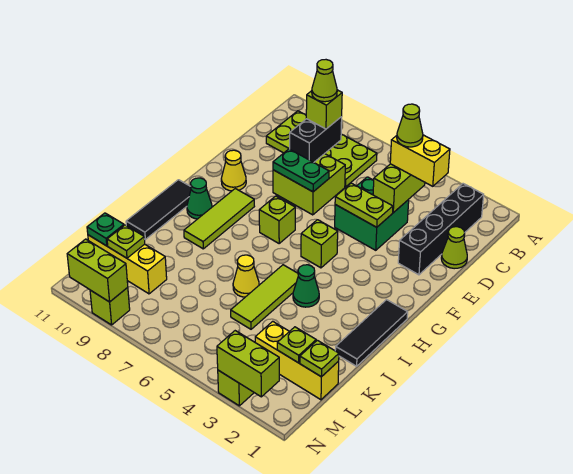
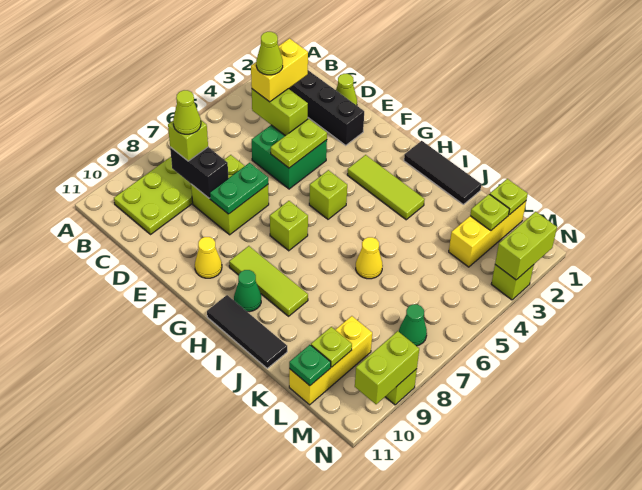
green cone I4 level 1 -> green cone M7 level 1
lime tile I5:K5 level 1 -> lime tile G3:I3 level 1

